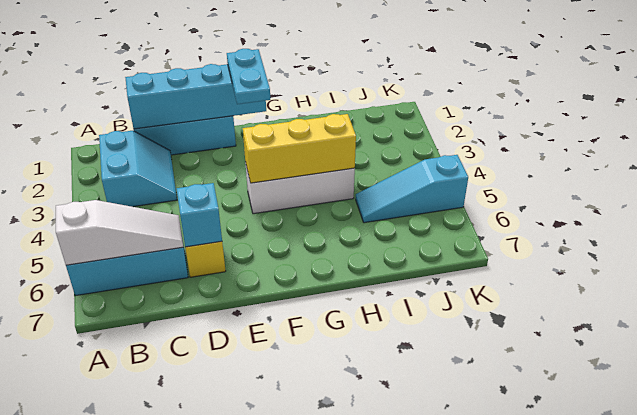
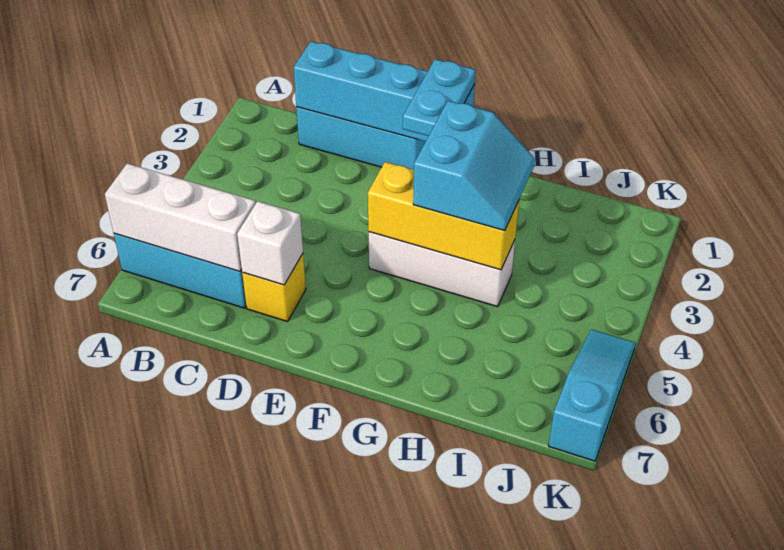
white slope A6:C6 level 2 top A -> white brick A6:C6 level 2
cyan slope B2:C3 level 1 top B -> cyan slope G3:H4 level 3 top G
cyan brick D6 level 2 -> white brick D6 level 2
cyan slope I5:K5 level 1 top K -> cyan slope K5:K7 level 1 top 7

